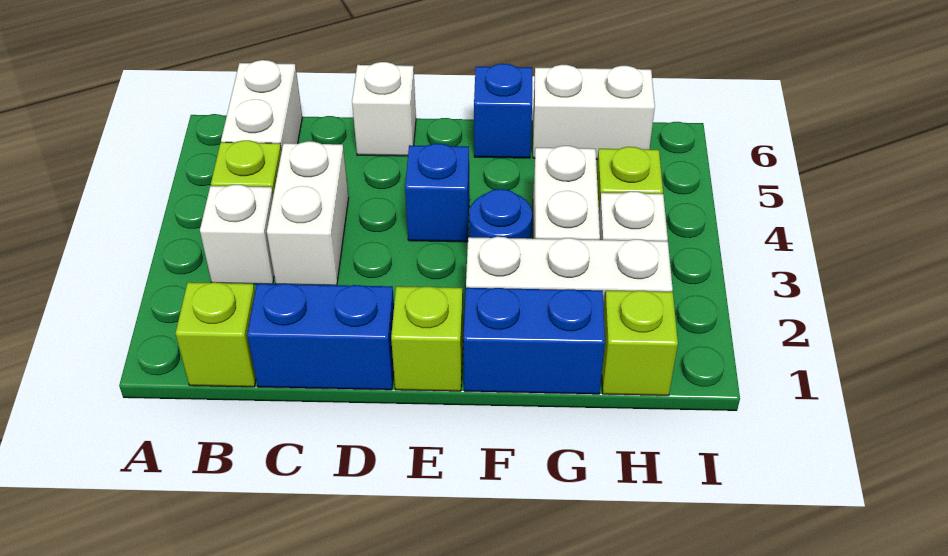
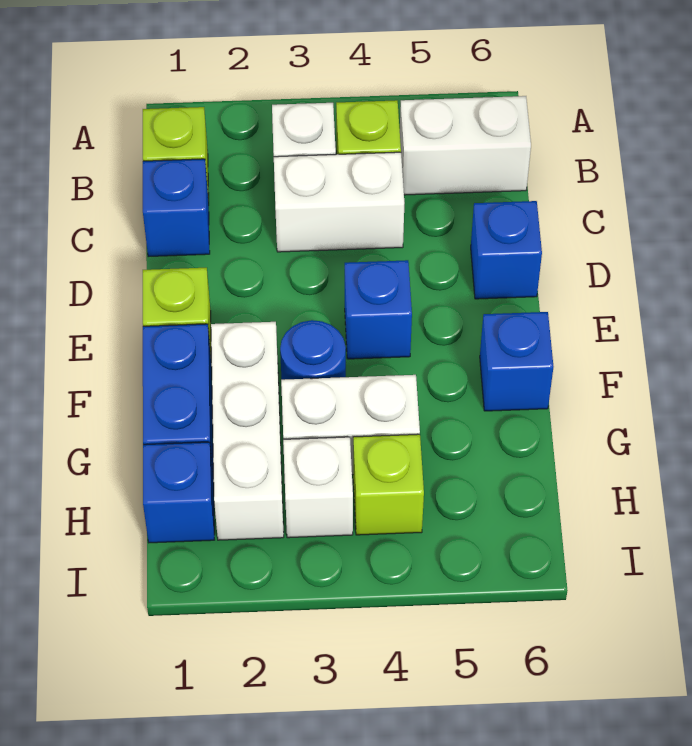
blue brick C1:D1 level 1 -> blue brick C1 level 1
white brick D6 level 1 -> blue brick D6 level 1
white brick G6:H6 level 1 -> none
lime brick H1 level 1 -> blue brick H1 level 1

